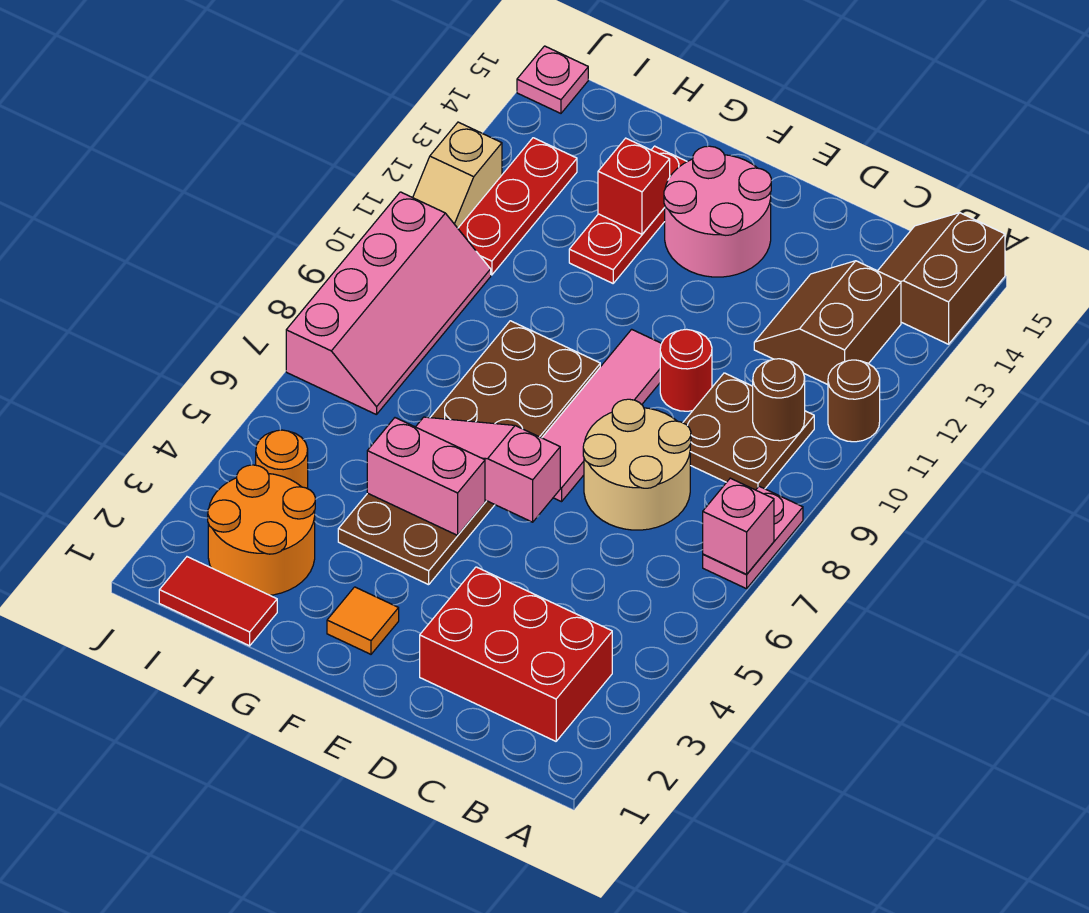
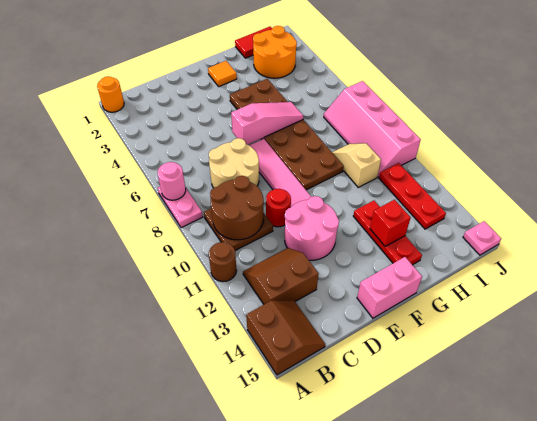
pink brick A7 level 2 -> pink round brick A7 level 2
red brick B2:D3 level 1 -> none
brown round brick B10 level 2 -> brown round brick B9:C10 level 2
brown slope B12:C13 level 1 top B -> brown slope B12:C13 level 1 top 13
pink round brick E13:F14 level 1 -> pink round brick D11:E12 level 1
pink brick F5:G5 level 2 -> pink brick E15:F15 level 1
orange round brick I4 level 1 -> orange round brick A1 level 1
tan slope J11:J12 level 1 top 12 -> tan slope H9:H10 level 1 top 10

